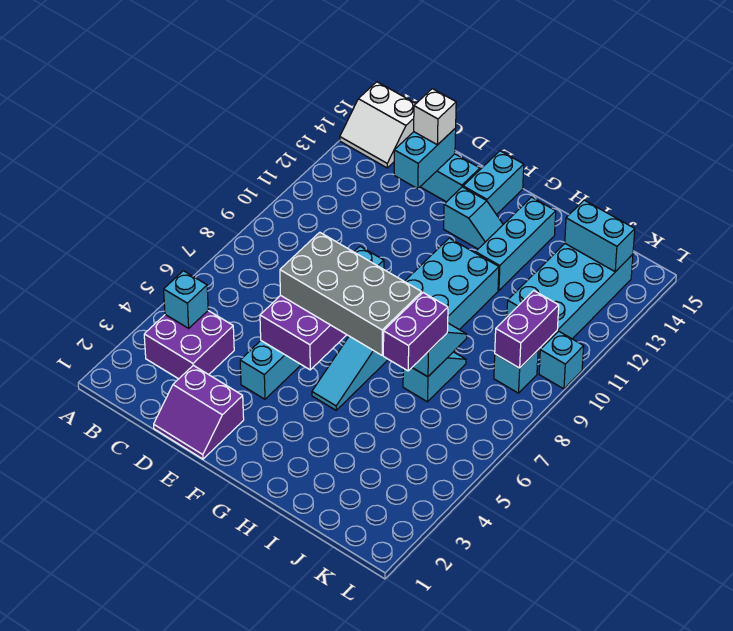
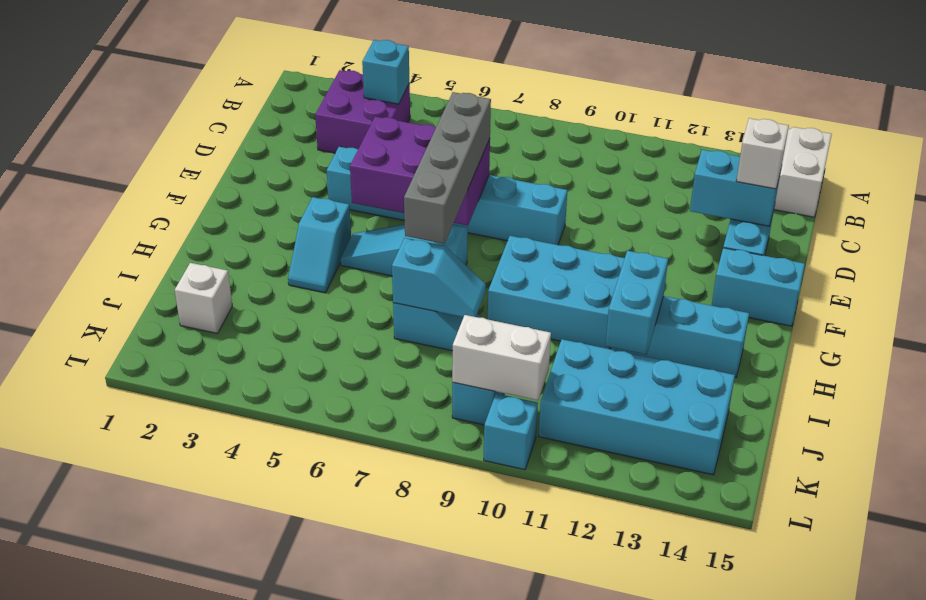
purple slope D1:E2 level 1 top 2 -> none
grey brick E6:H7 level 3 -> grey brick E7:H7 level 3
cyan slope F13:G13 level 1 top F -> cyan slope G4:H4 level 1 top G
purple brick I6:I7 level 3 -> none
none -> white brick J2 level 1
cyan brick J14:K14 level 2 -> cyan brick H12:I12 level 2
purple brick K9:K10 level 2 -> white brick K9:K10 level 2

